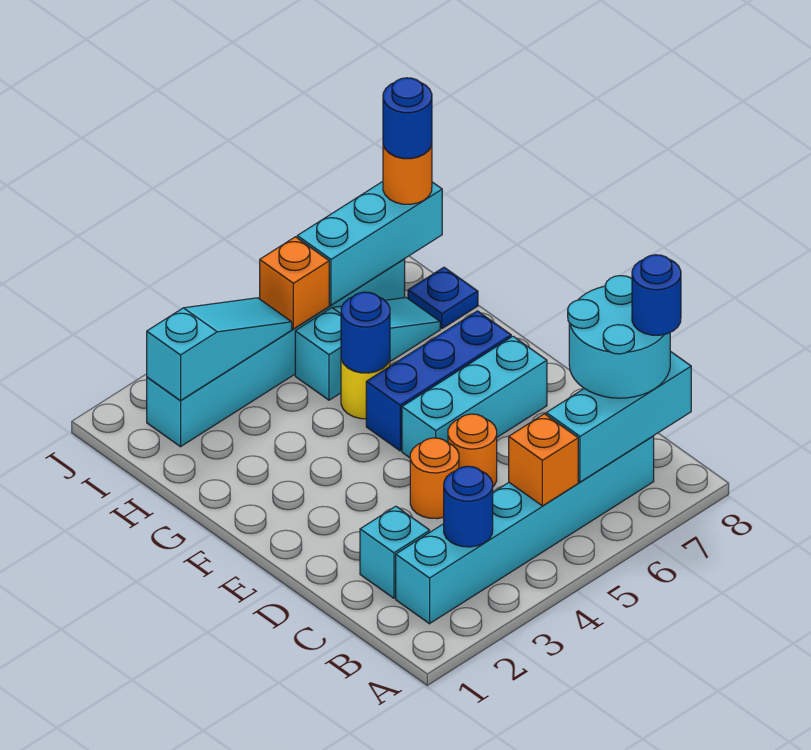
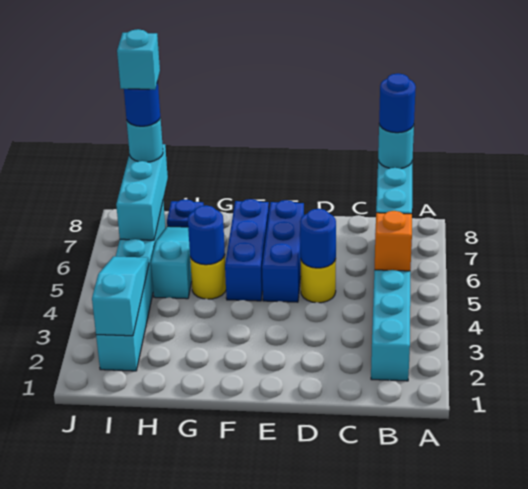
blue round brick B3 level 2 -> blue round brick D5 level 2
cyan round brick B7:C8 level 3 -> cyan round brick B8 level 3
cyan brick C2 level 1 -> cyan brick I8 level 5
orange round brick D4 level 1 -> none
orange round brick D5 level 1 -> yellow round brick D5 level 1
cyan brick E5:E7 level 1 -> blue brick E5:E7 level 1
orange brick I5 level 2 -> none
orange round brick I8 level 3 -> cyan round brick I8 level 3

